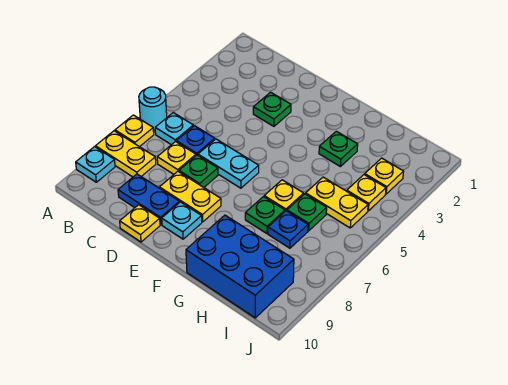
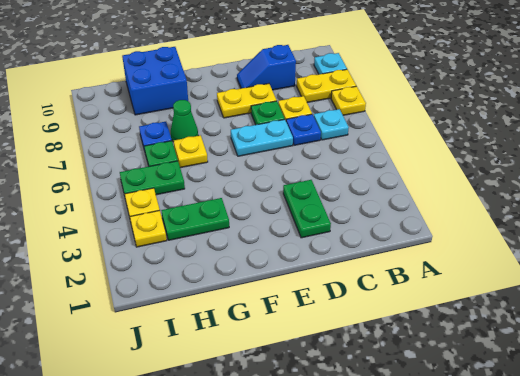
cyan round brick A6 level 1 -> none
blue plate C9:D9 level 1 -> blue slope C9:D9 level 1 top C
green plate D3 level 1 -> green plate D2:D3 level 1
yellow plate D10 level 1 -> none
cyan plate E9 level 1 -> none
green plate G3 level 1 -> green plate G3:H3 level 1
green plate G7 level 1 -> green cone G7 level 1
blue brick G9:I10 level 1 -> blue brick G9:H10 level 1
yellow plate H5:I5 level 1 -> green plate H5:I5 level 1

